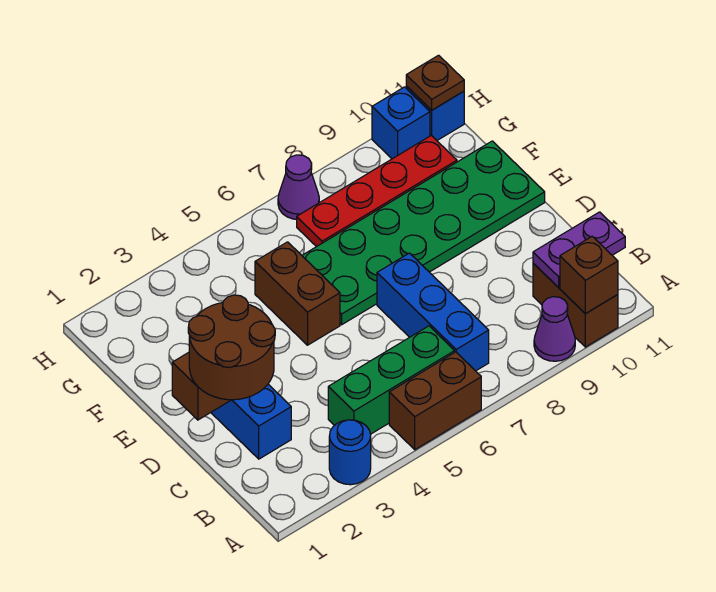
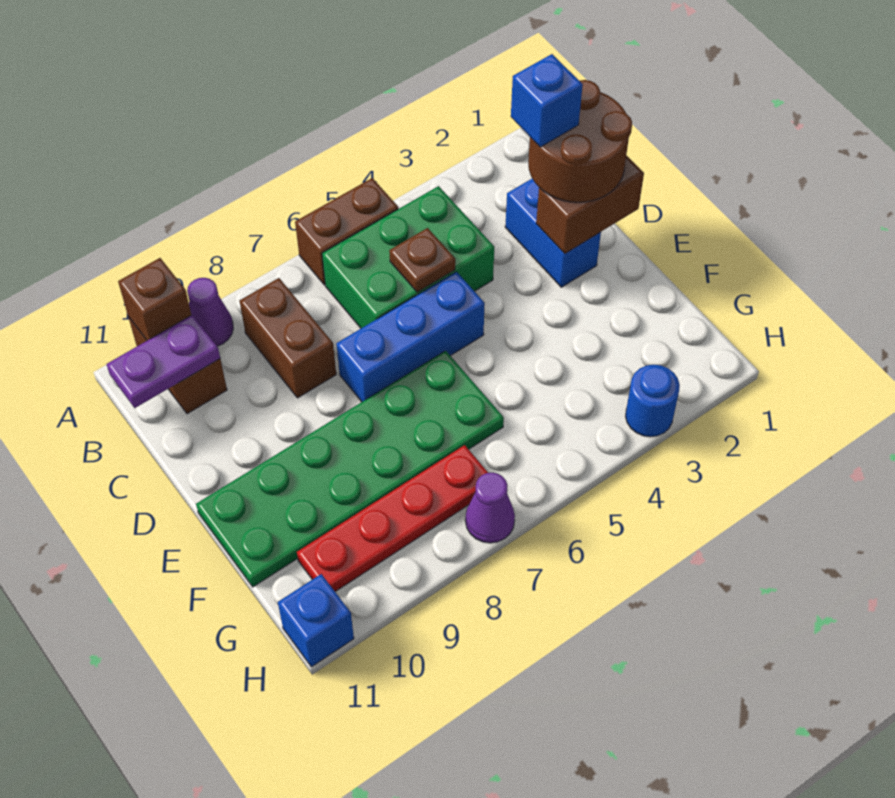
blue round brick A3 level 1 -> blue round brick H3 level 1
green brick B4:B6 level 1 -> green brick B4:C6 level 1
blue brick B7:D7 level 1 -> blue brick D5:D7 level 1
brown brick E5:F5 level 1 -> brown brick B8:C8 level 1
blue brick H10 level 1 -> blue brick C2 level 4
brown plate H11 level 2 -> brown plate C5 level 2

